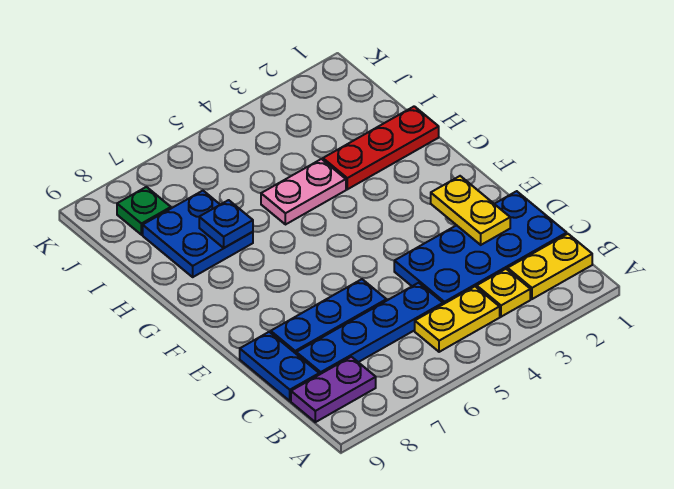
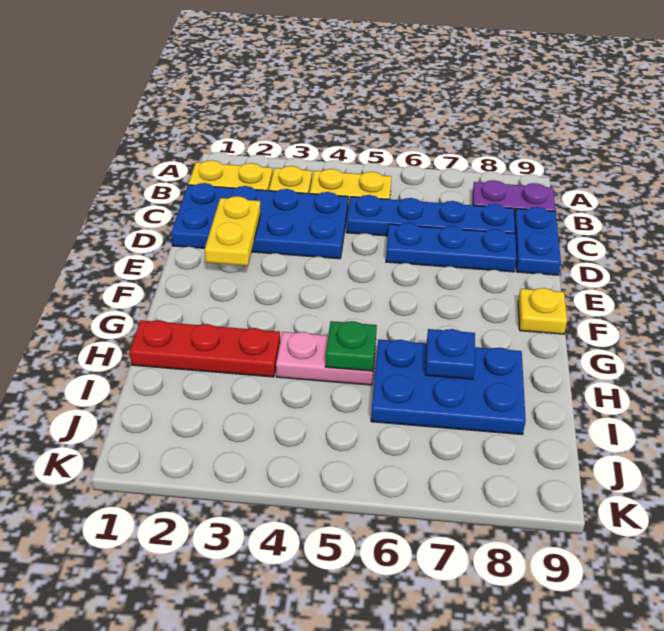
none -> yellow plate F9 level 1
blue plate H7:I8 level 1 -> blue plate H6:I8 level 1
green plate J8 level 1 -> green plate H5 level 2

